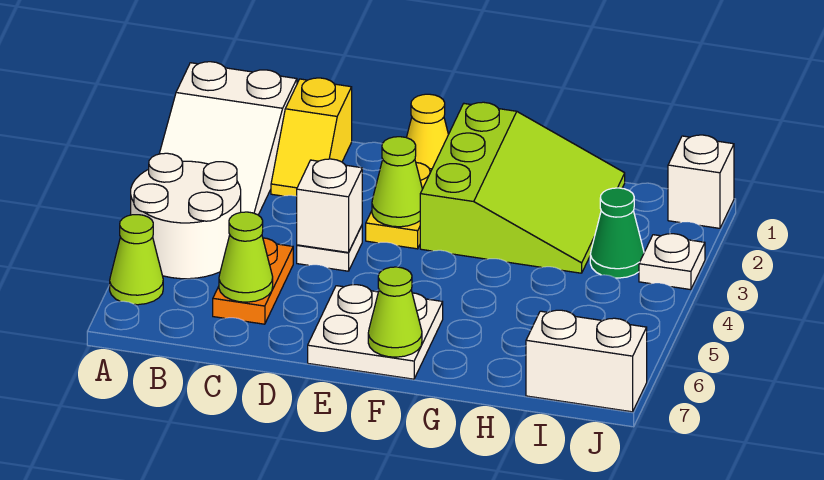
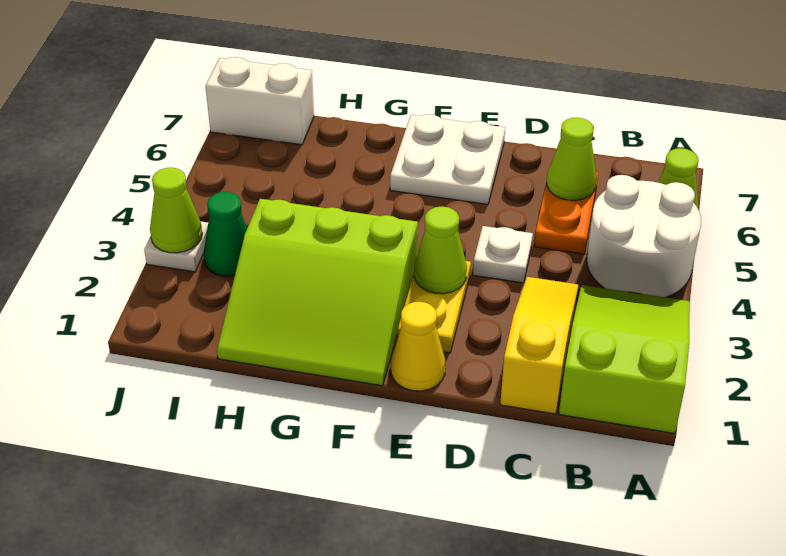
white slope A1:B3 level 1 top 1 -> lime slope A1:B3 level 1 top 1
yellow slope C1:C2 level 1 top 1 -> yellow slope C1:C3 level 1 top 1
white brick D4 level 2 -> none
lime slope F1:H3 level 1 top F -> lime slope F1:H3 level 1 top 3
lime cone F7 level 2 -> lime cone J3 level 2
white brick J1 level 1 -> none

